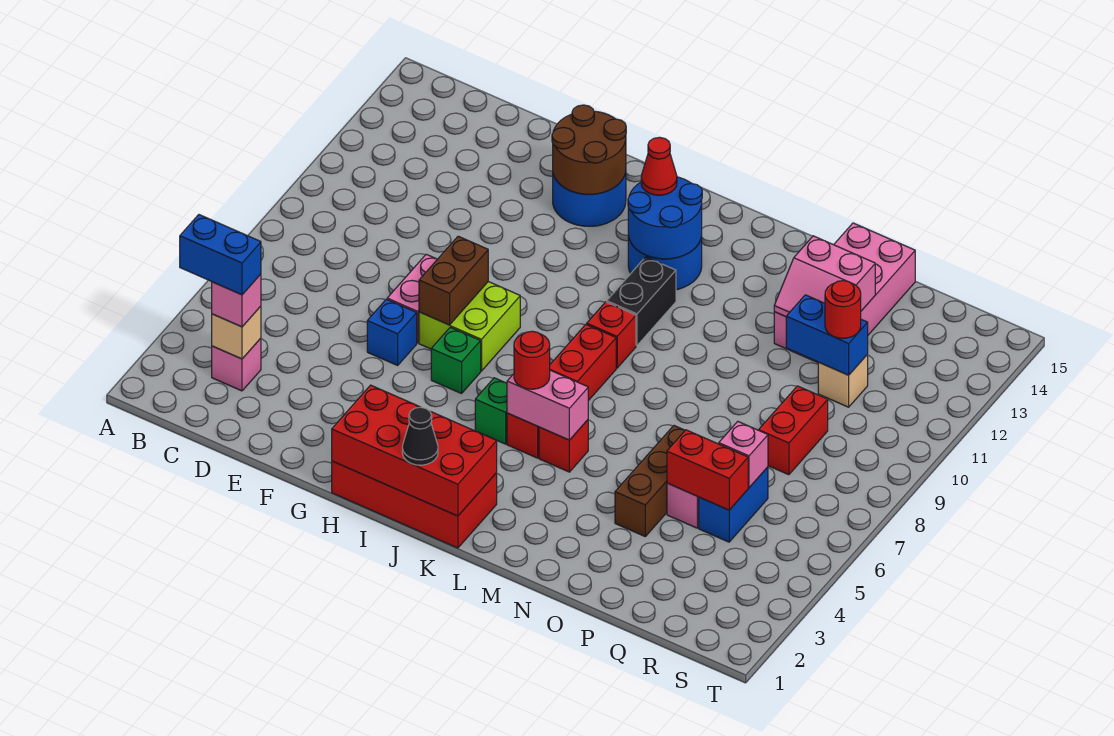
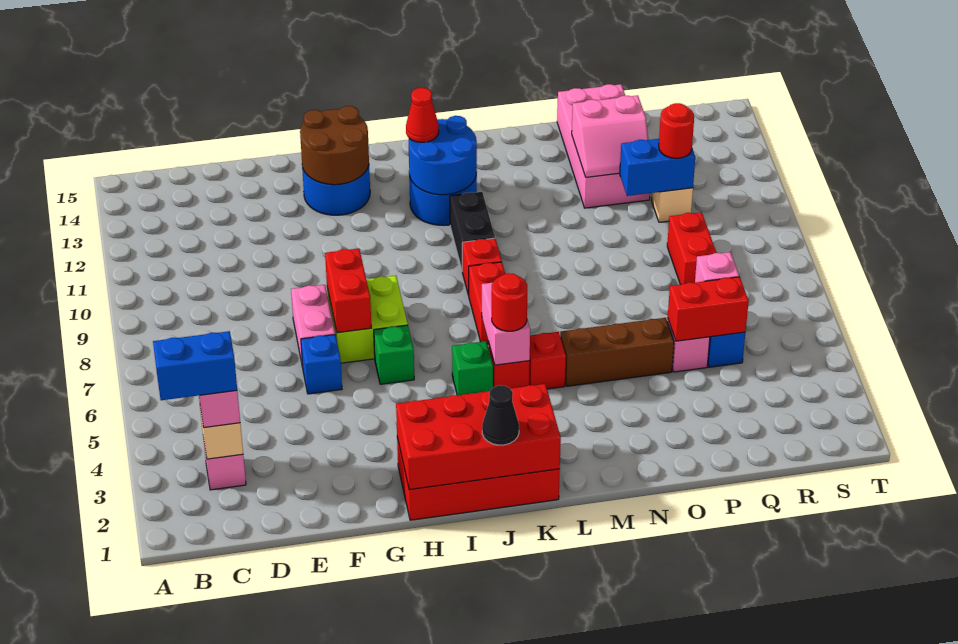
brown brick G7:G8 level 2 -> red brick G7:G8 level 2
pink brick K5:L5 level 2 -> pink brick K5:K6 level 2
brown brick O4:O6 level 1 -> brown brick M5:O5 level 1

